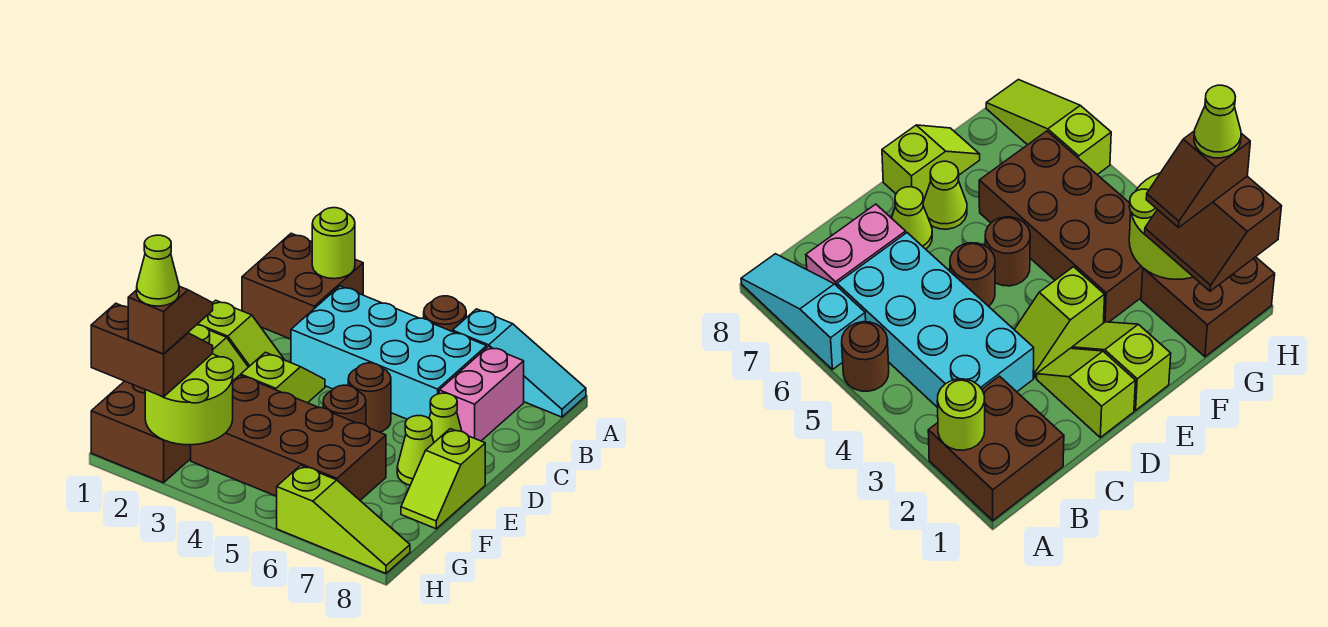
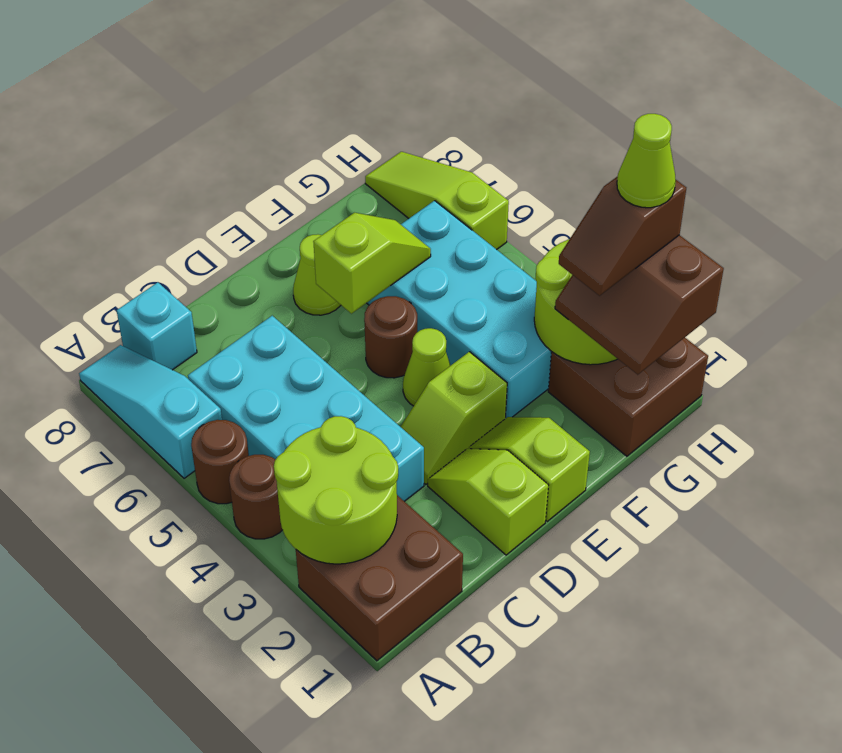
lime round brick A2 level 2 -> lime round brick A2:B3 level 2
pink brick B7:C7 level 1 -> none
none -> cyan brick B8 level 1
brown round brick D5 level 1 -> brown round brick A4 level 1
lime cone D7 level 1 -> lime cone E4 level 1
lime slope E8:F8 level 1 top E -> lime slope E6:F6 level 2 top E
brown brick F3:G6 level 1 -> cyan brick F3:G6 level 1

